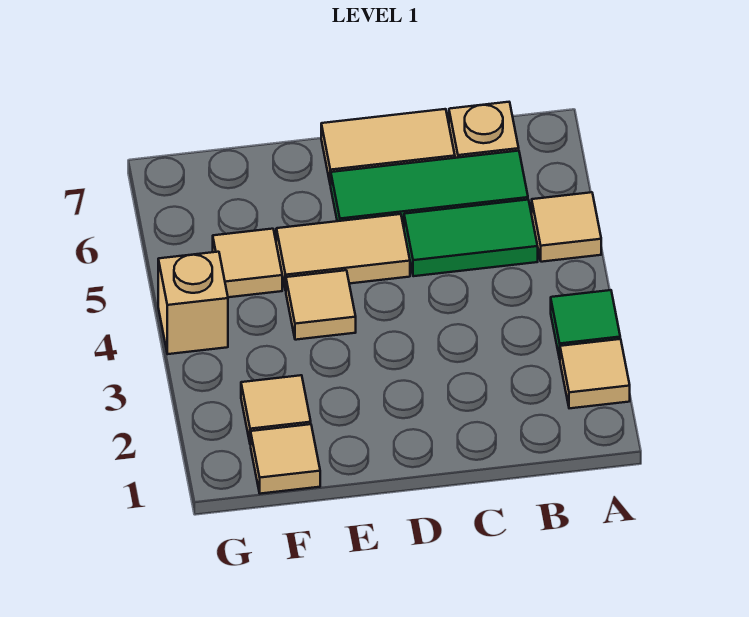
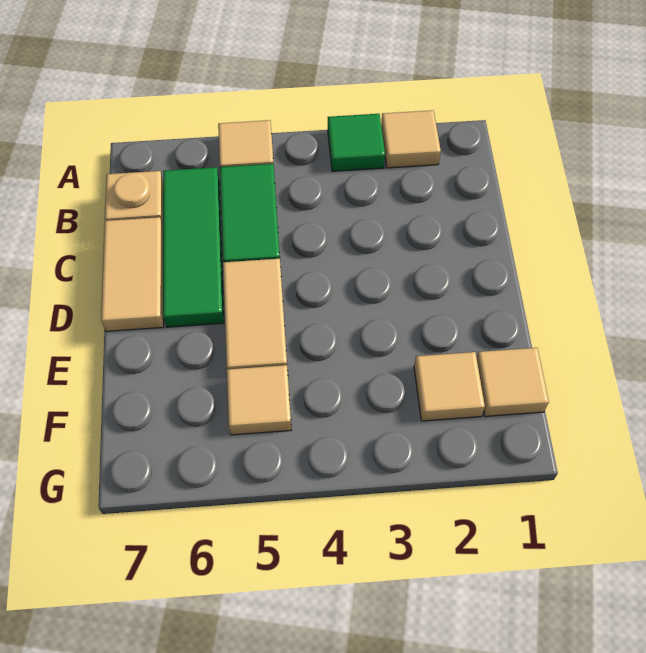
tan tile E4 level 1 -> none
tan brick G4 level 1 -> none

